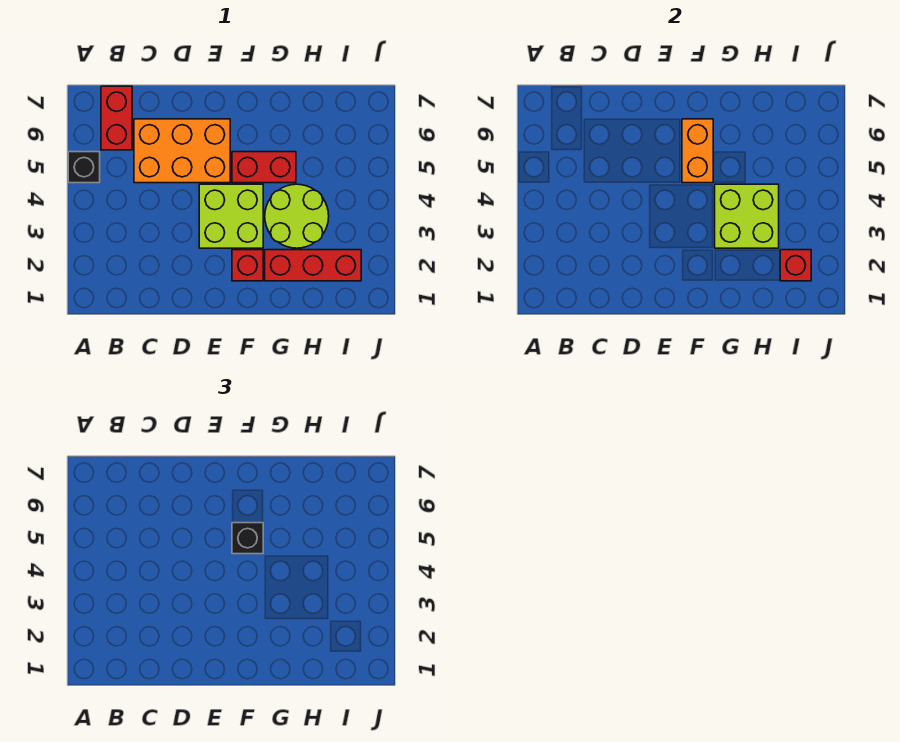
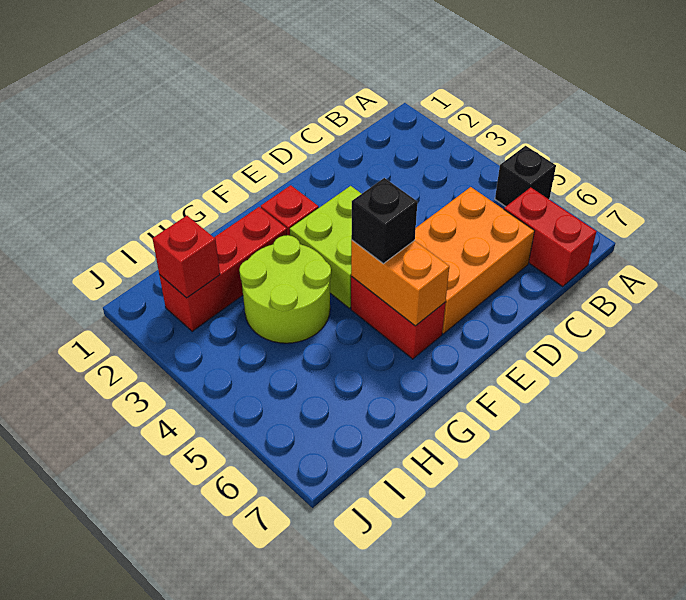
red brick F5:G5 level 1 -> red brick F5:F6 level 1
lime brick G3:H4 level 2 -> none

